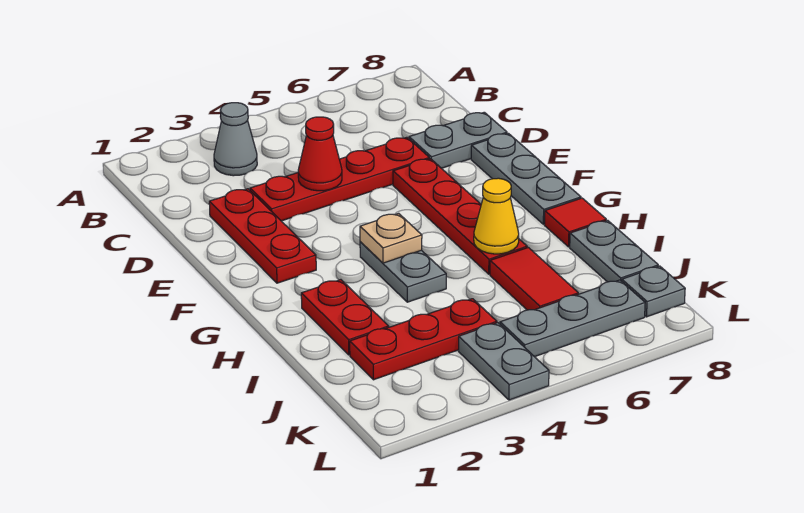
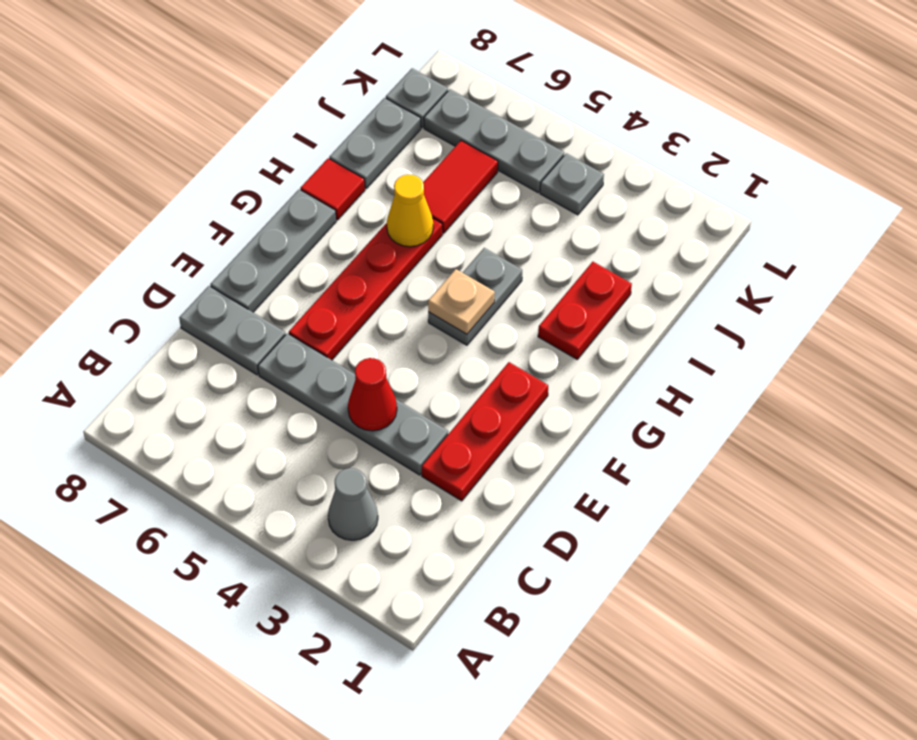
red plate D3:D6 level 1 -> grey plate D3:D6 level 1
red plate J2:J4 level 1 -> none
grey plate K4:L4 level 1 -> grey plate K4 level 1

